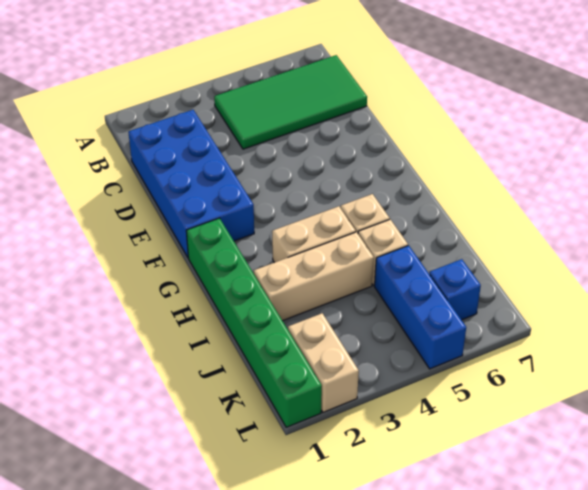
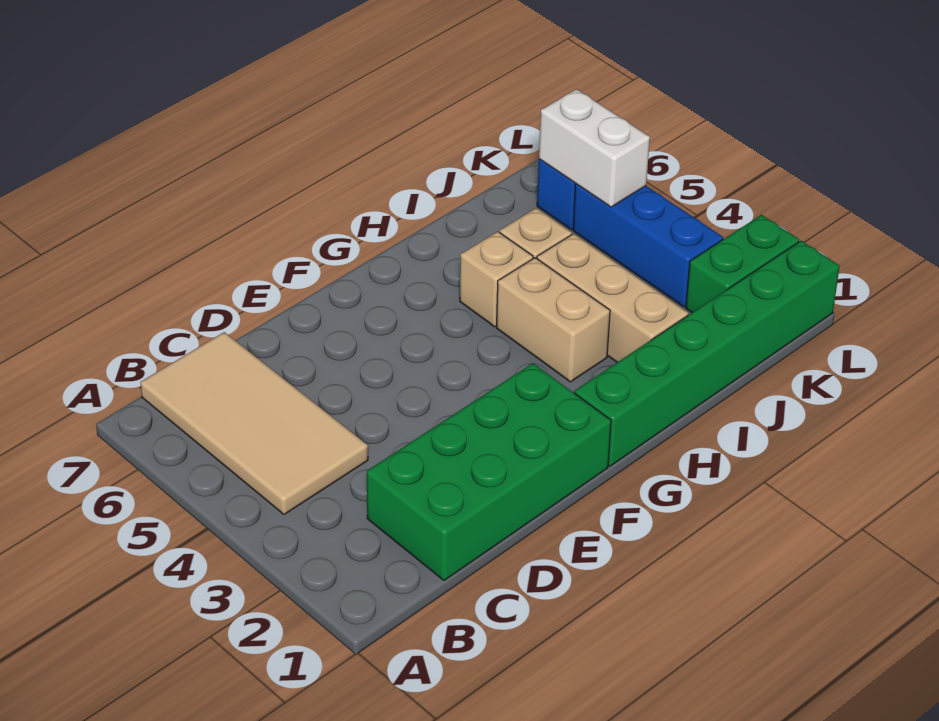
green tile B4:C7 level 1 -> tan tile B4:C7 level 1
blue brick C1:F2 level 1 -> green brick C1:F2 level 1
blue brick J5:L5 level 1 -> blue brick K3:K5 level 1
tan brick K2:L2 level 1 -> green brick K2:L2 level 1
none -> white brick K5:K6 level 2

